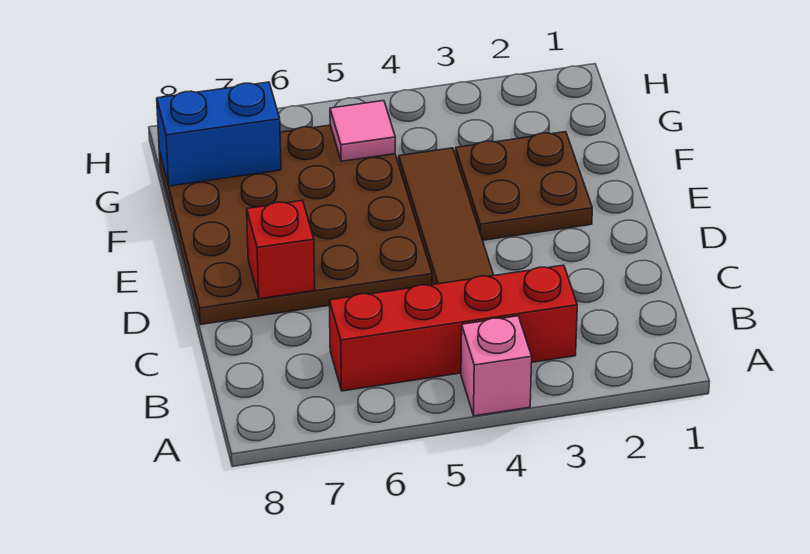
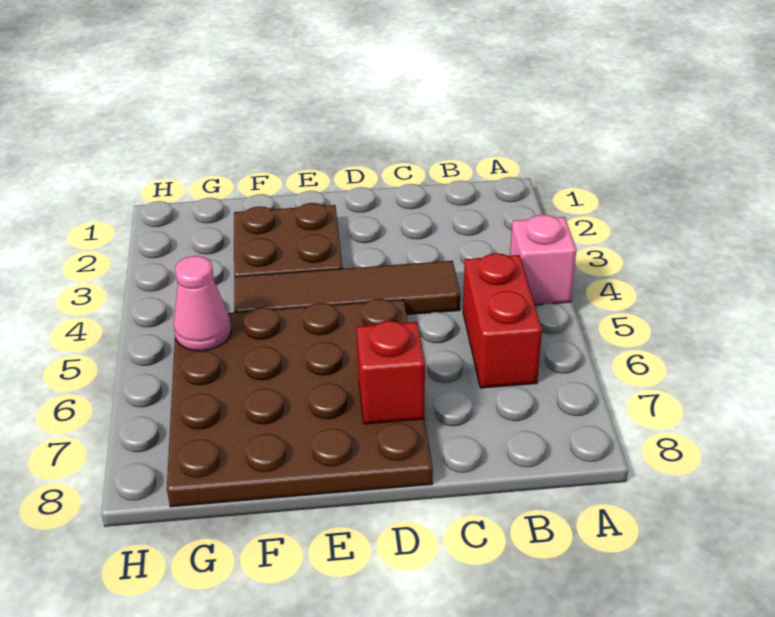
red brick B3:B6 level 1 -> red brick B5:B6 level 1
pink tile G5 level 2 -> pink cone G5 level 2
blue brick G7:G8 level 2 -> none

